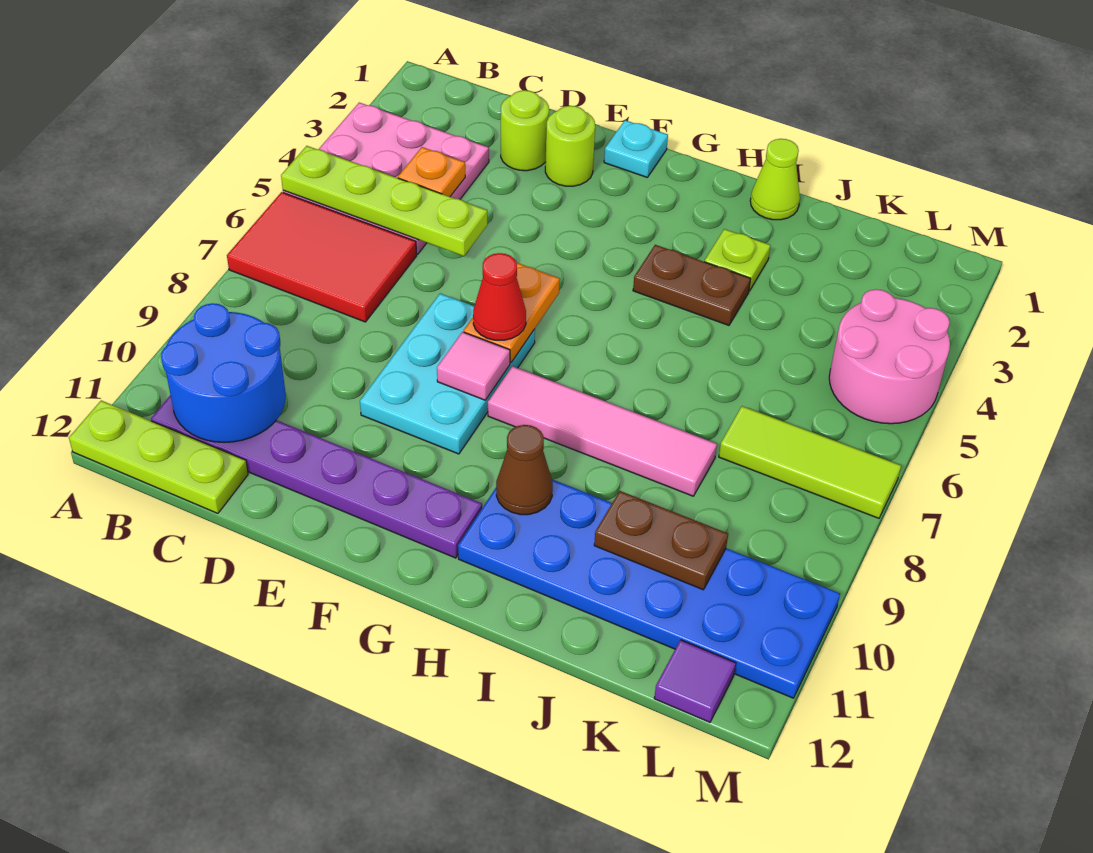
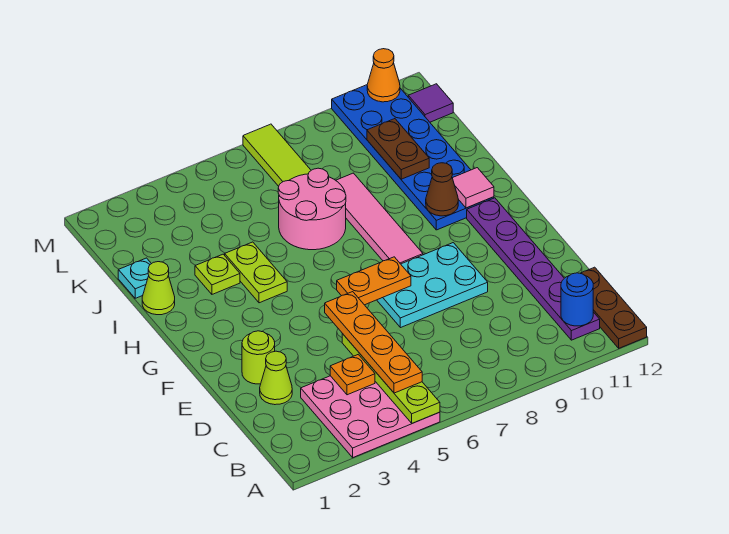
red tile A6:C7 level 1 -> none
lime plate A12:C12 level 1 -> brown plate A12:C12 level 1
none -> orange plate B5:E5 level 3
blue round brick B10:C11 level 2 -> blue round brick B11 level 2
lime round brick D2 level 1 -> lime cone D2 level 1
cyan plate F1 level 1 -> cyan plate J1 level 1
red cone F7 level 3 -> none
pink tile F8 level 2 -> pink tile H11 level 2
brown plate H4:I4 level 1 -> lime plate H4:I4 level 1
pink round brick L4:M5 level 1 -> pink round brick I6:J7 level 1
none -> orange cone M11 level 2

